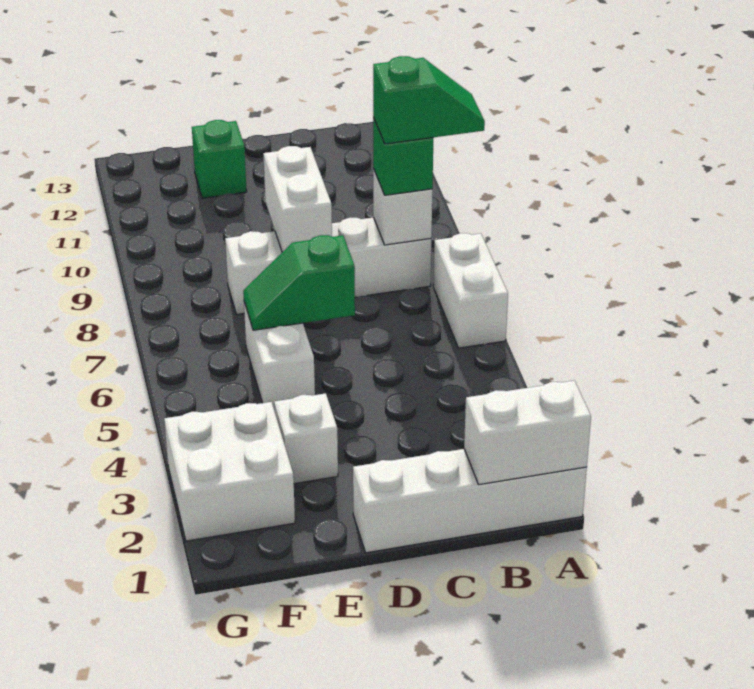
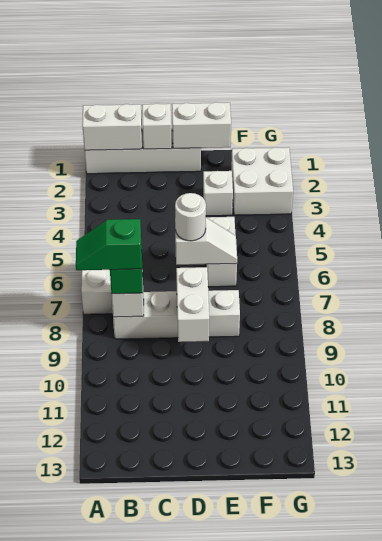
none -> white brick C1 level 2
none -> white brick D1:E1 level 2
green slope D6:E6 level 2 top D -> white slope D6:E6 level 2 top D
none -> white round brick D6 level 3
green brick E12 level 1 -> none

